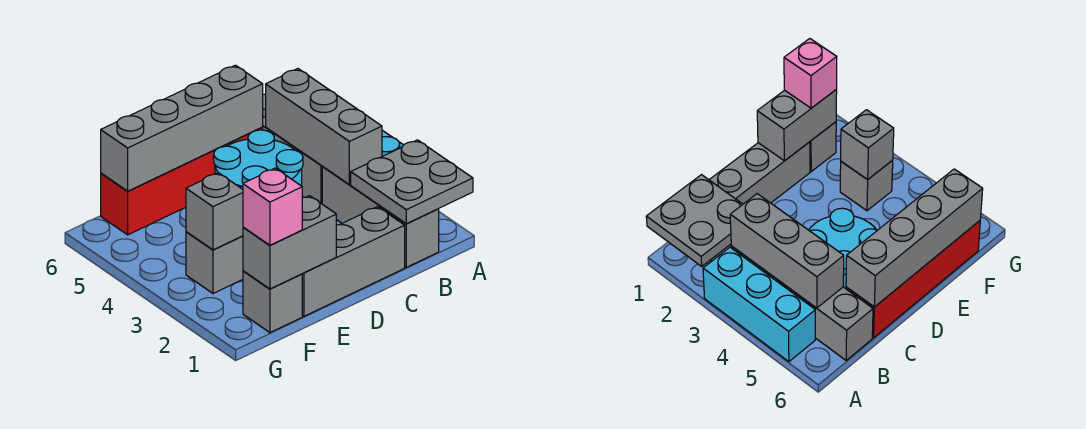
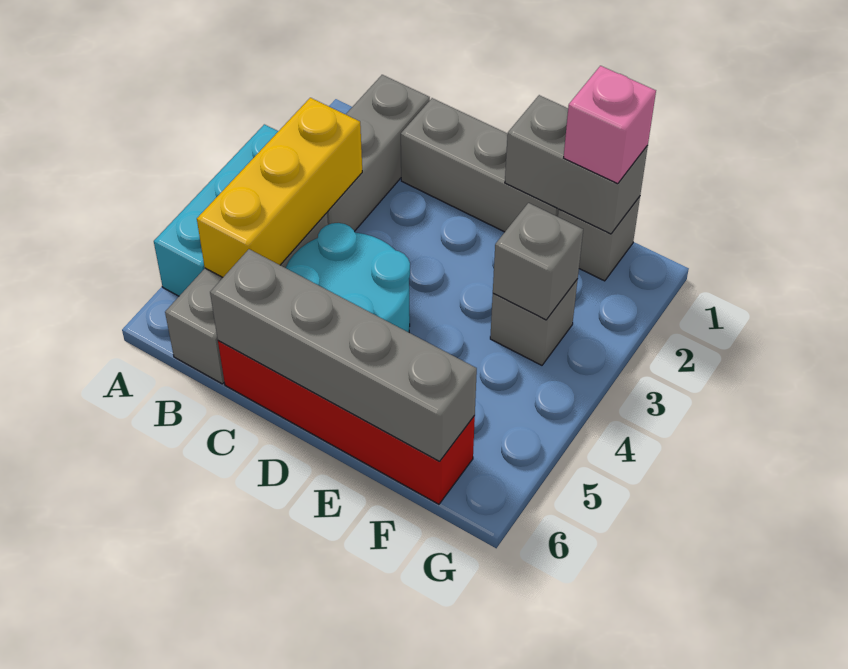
grey plate A1:B2 level 2 -> none
grey brick B3:B5 level 2 -> yellow brick B3:B5 level 2

